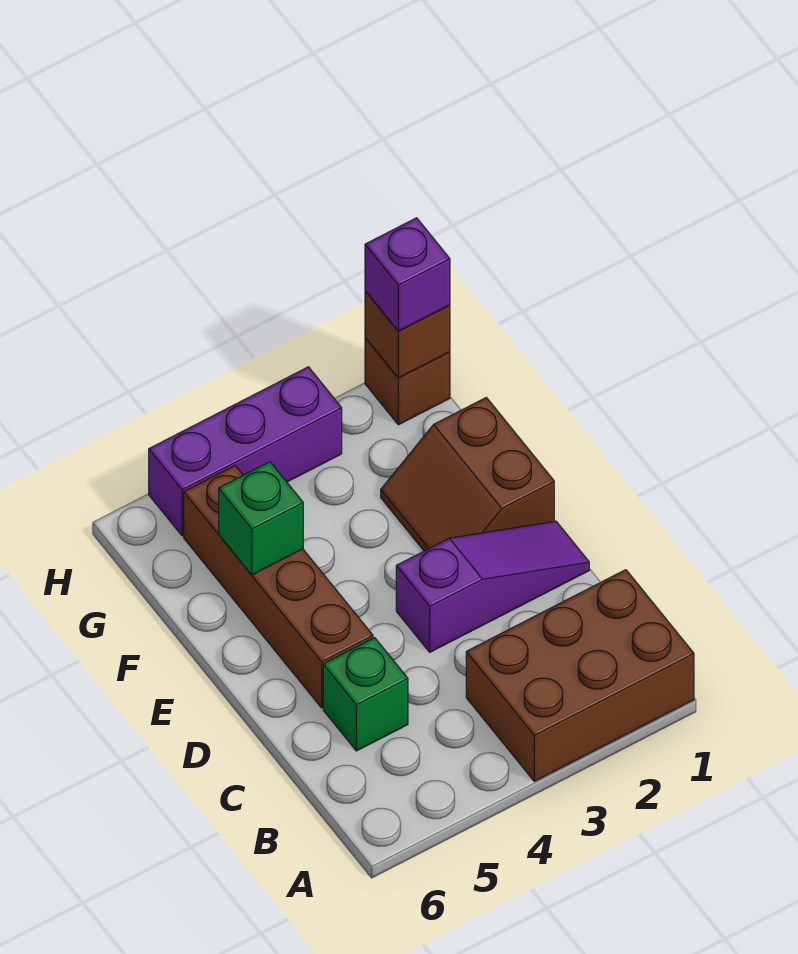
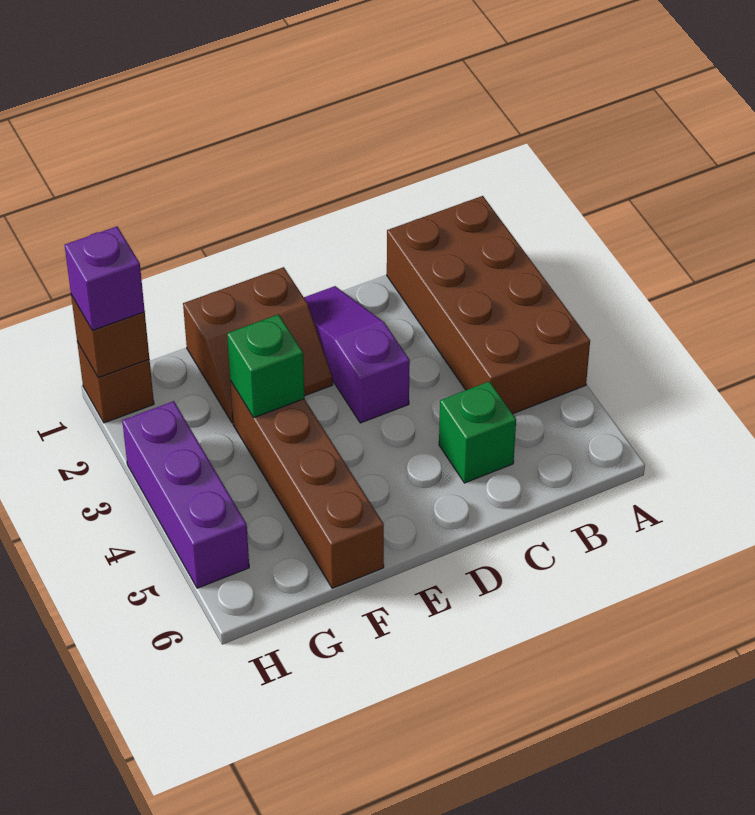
brown brick A1:B3 level 1 -> brown brick A1:B4 level 1
brown brick D5:G5 level 1 -> brown brick F3:F6 level 1
green brick F5 level 2 -> green brick F3 level 2

